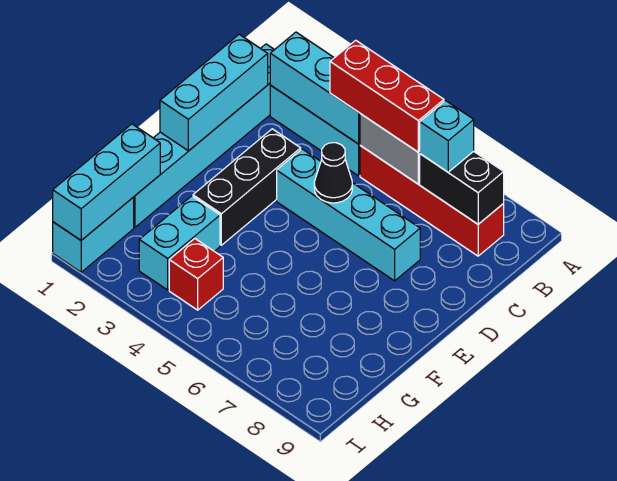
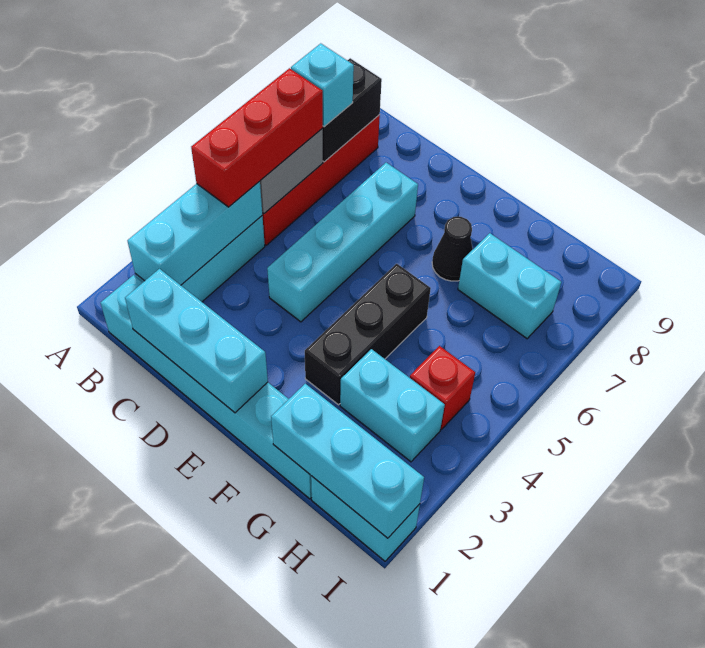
black brick D3:F3 level 1 -> black brick F3:F5 level 1
black cone D5 level 2 -> black cone F7 level 1
none -> cyan brick G7:H7 level 1

